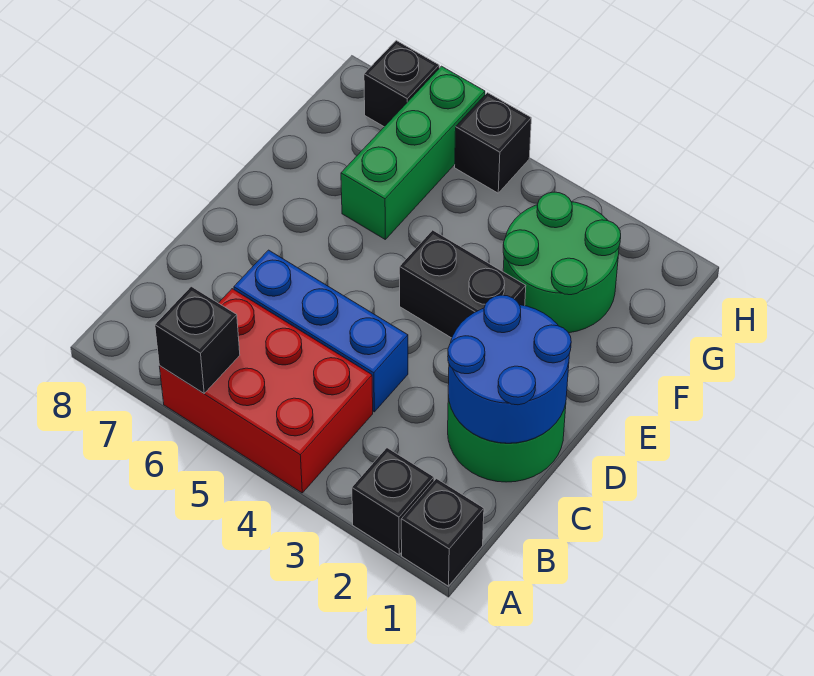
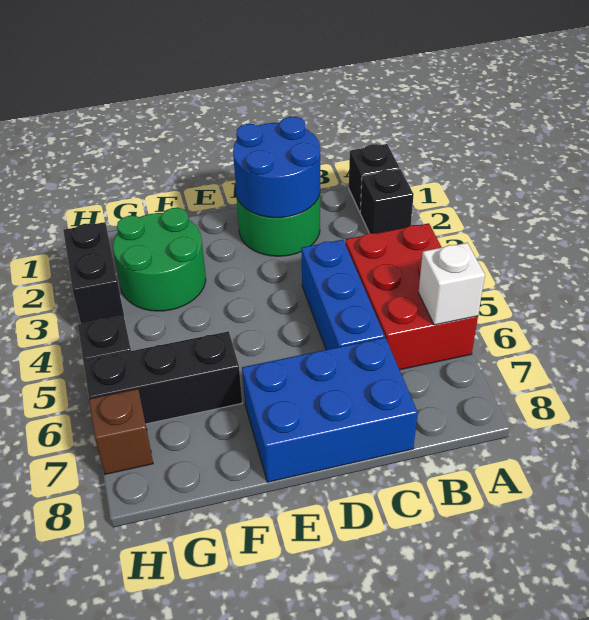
black brick A6 level 2 -> white brick A6 level 2
none -> blue brick C7:E8 level 1
black brick E3:E4 level 1 -> black brick H2:H3 level 1
green brick F6:H6 level 1 -> black brick F6:H6 level 1
black brick H7 level 1 -> brown brick H7 level 1

